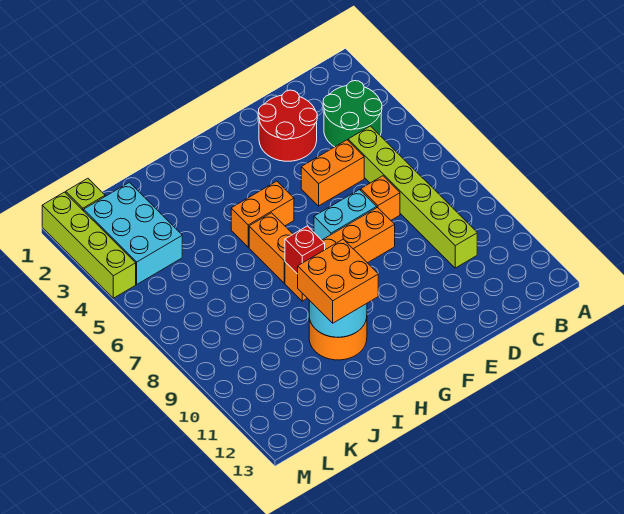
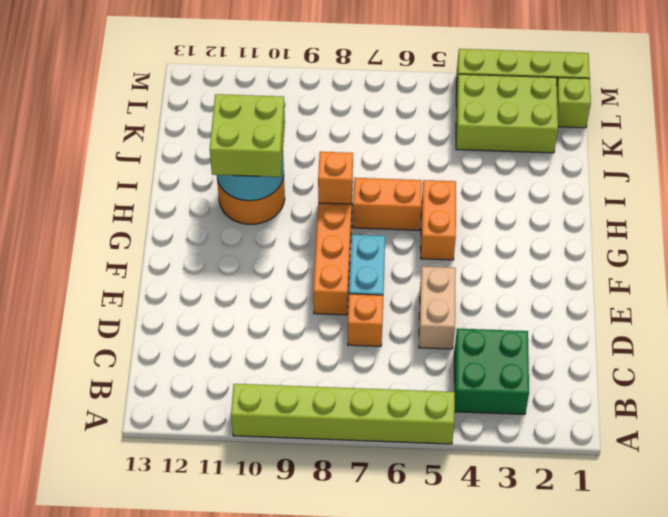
green round brick B3:C4 level 1 -> green brick B3:C4 level 1
lime brick C5:C10 level 1 -> lime brick A5:A10 level 1
red round brick D2:E3 level 1 -> none
orange brick D5:E5 level 1 -> tan brick D5:E5 level 1
red brick H8 level 2 -> orange brick H8 level 2
orange brick H10:I11 level 3 -> lime brick H10:I11 level 3
cyan brick K2:L4 level 1 -> lime brick K2:L4 level 1

